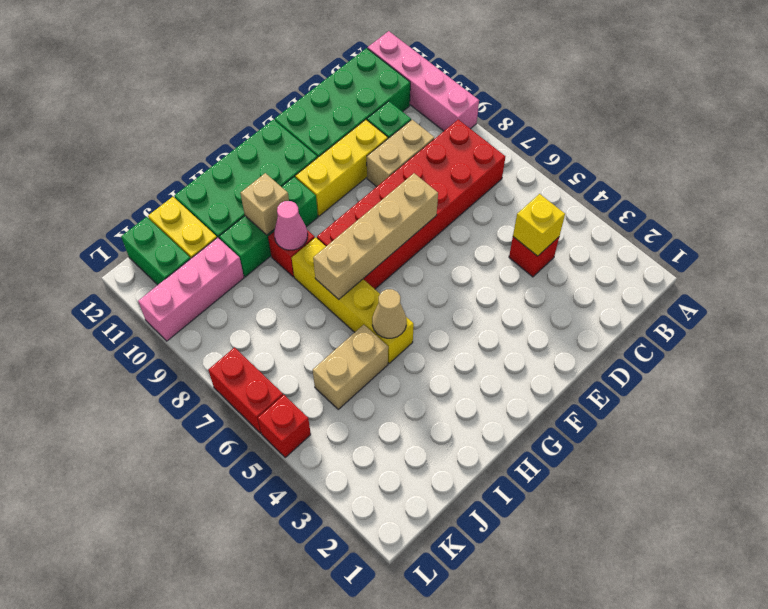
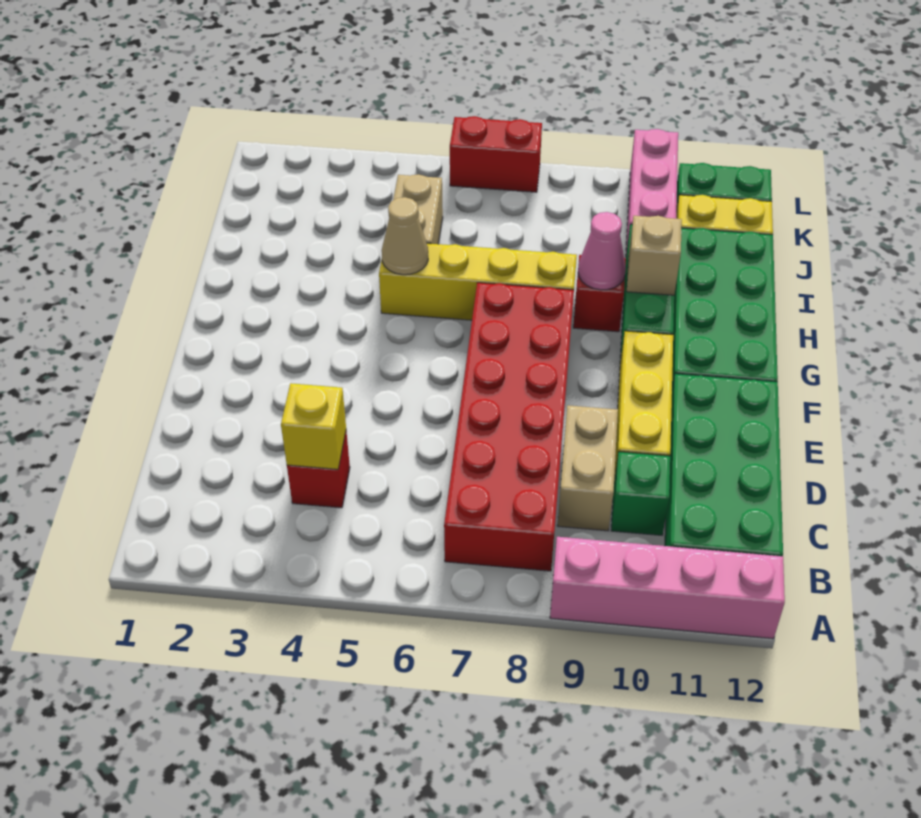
tan brick E7:H7 level 2 -> none
red brick L5 level 1 -> none

